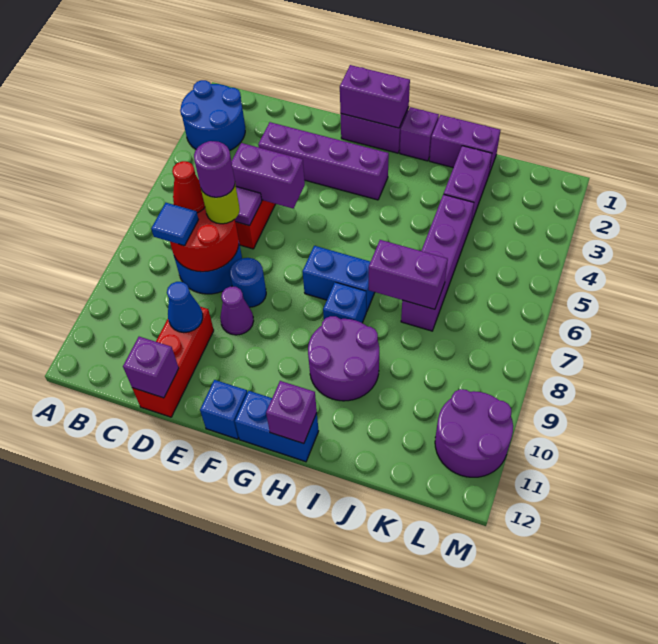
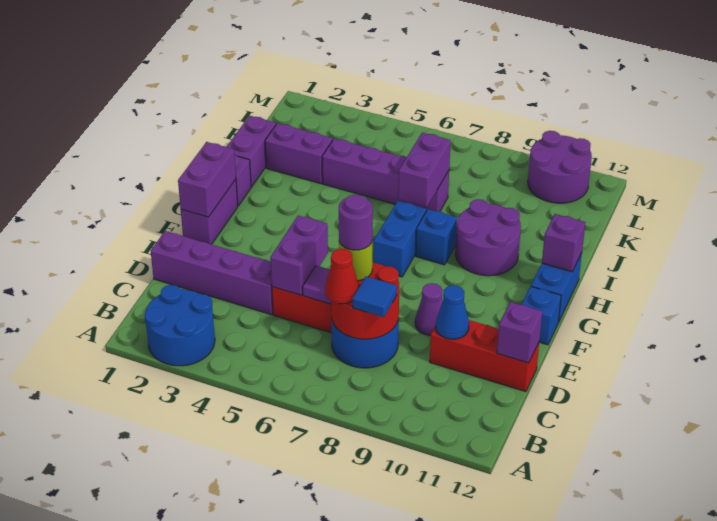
purple brick D3:G3 level 1 -> purple brick D1:D4 level 1
blue round brick E8 level 1 -> none

